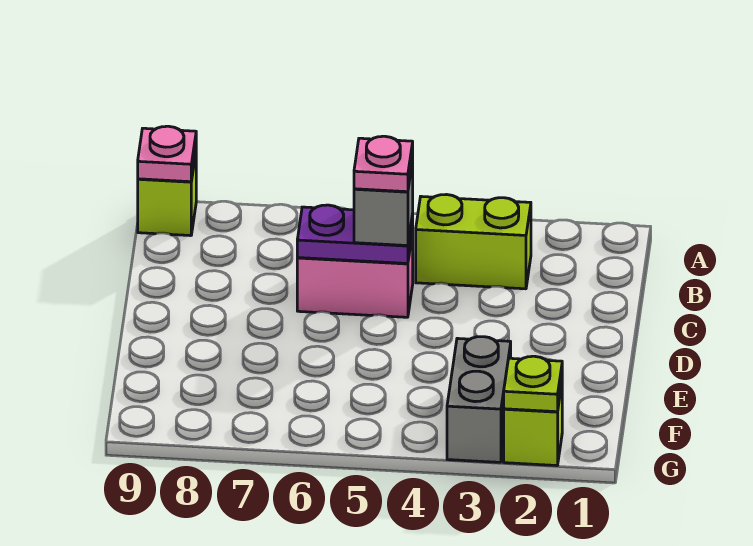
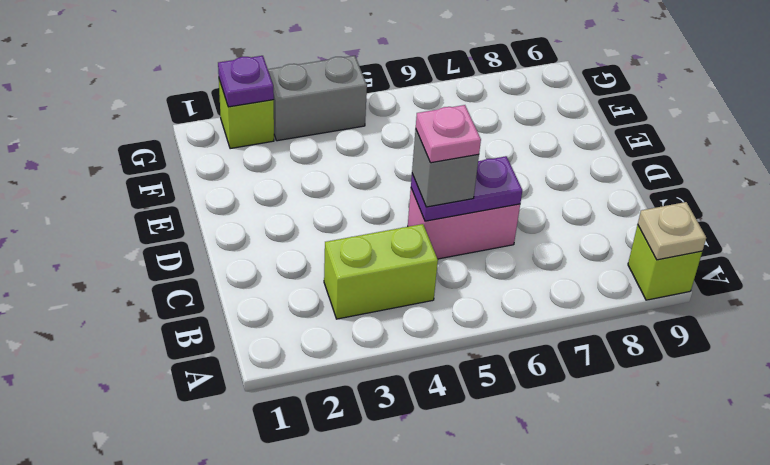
pink plate A9 level 2 -> tan plate A9 level 2
grey brick F3:G3 level 1 -> grey brick G3:G4 level 1
lime plate G2 level 2 -> purple plate G2 level 2

